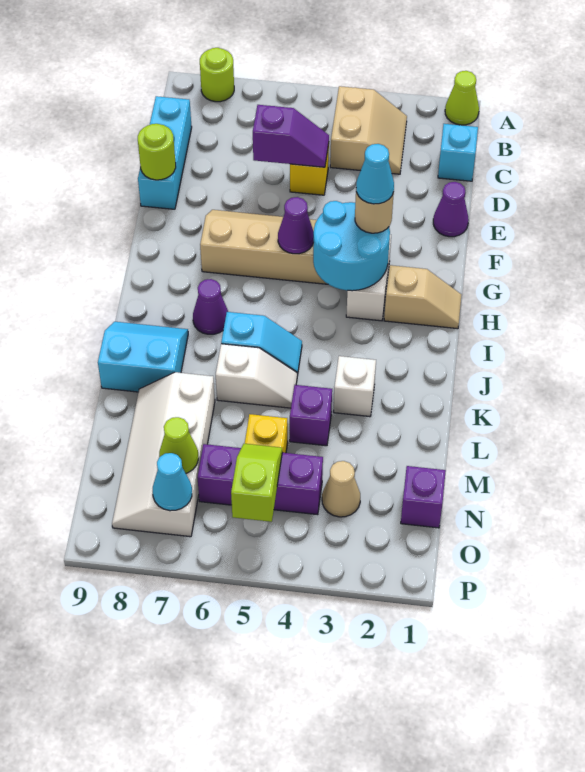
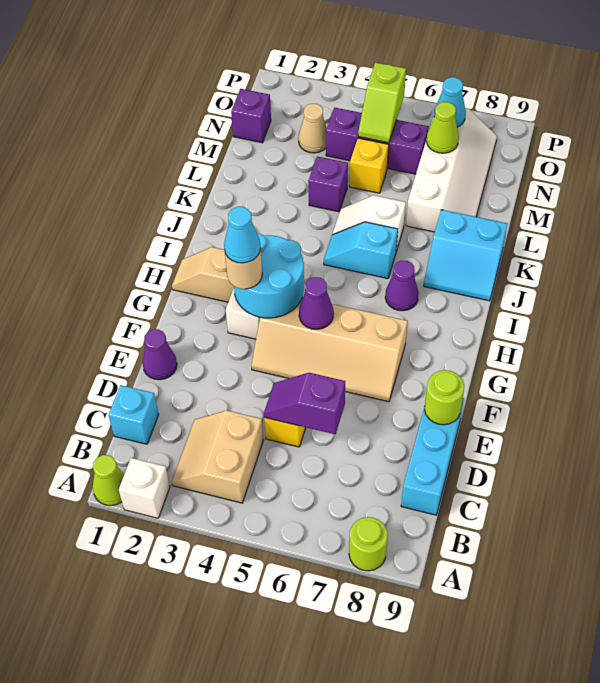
white brick K3 level 1 -> white brick A2 level 1

